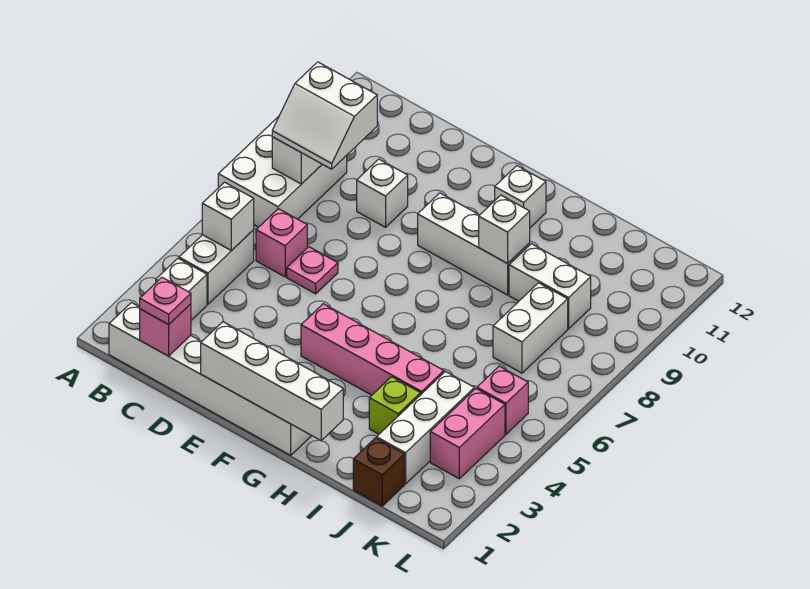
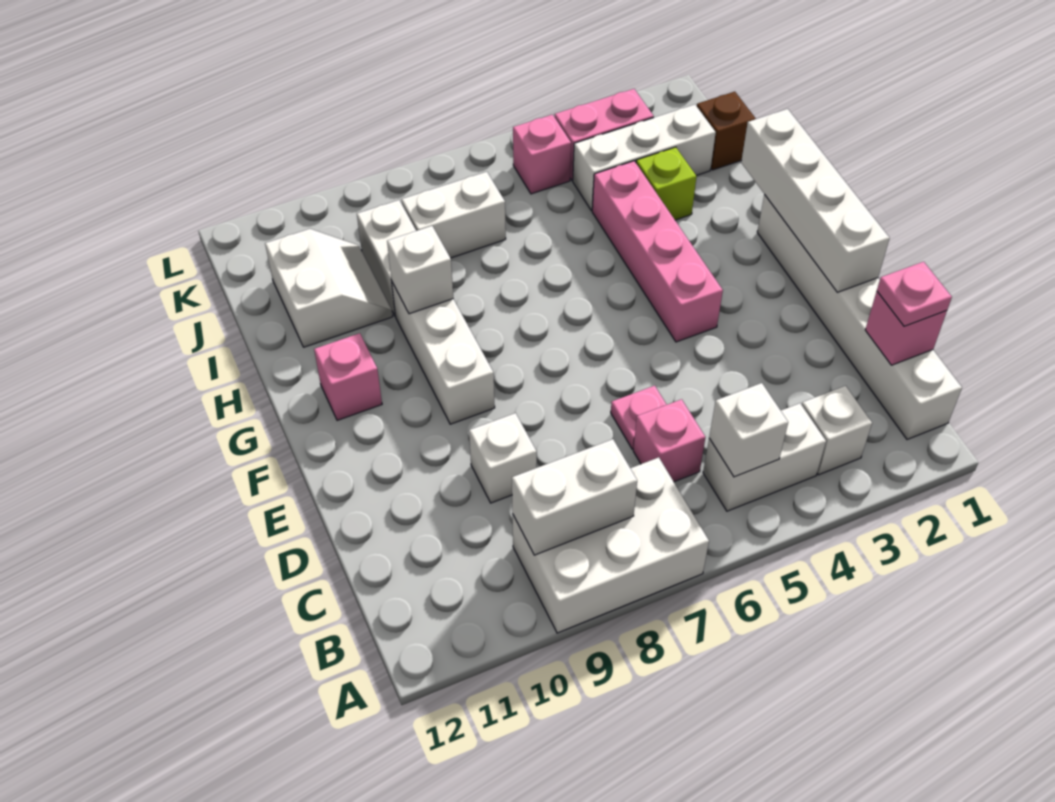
white slope B8:C9 level 3 top 9 -> white slope I10:J11 level 1 top 11
white brick G11 level 1 -> pink brick G11 level 1

